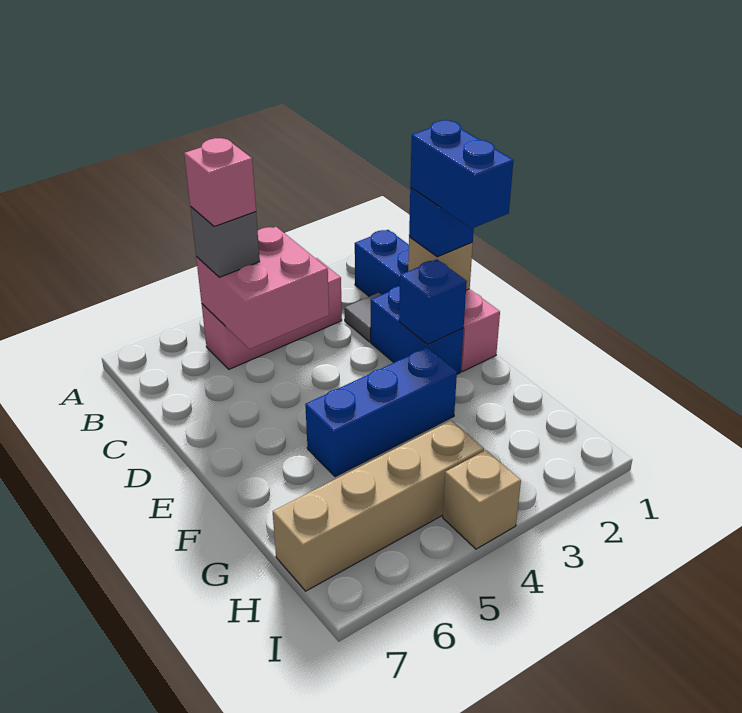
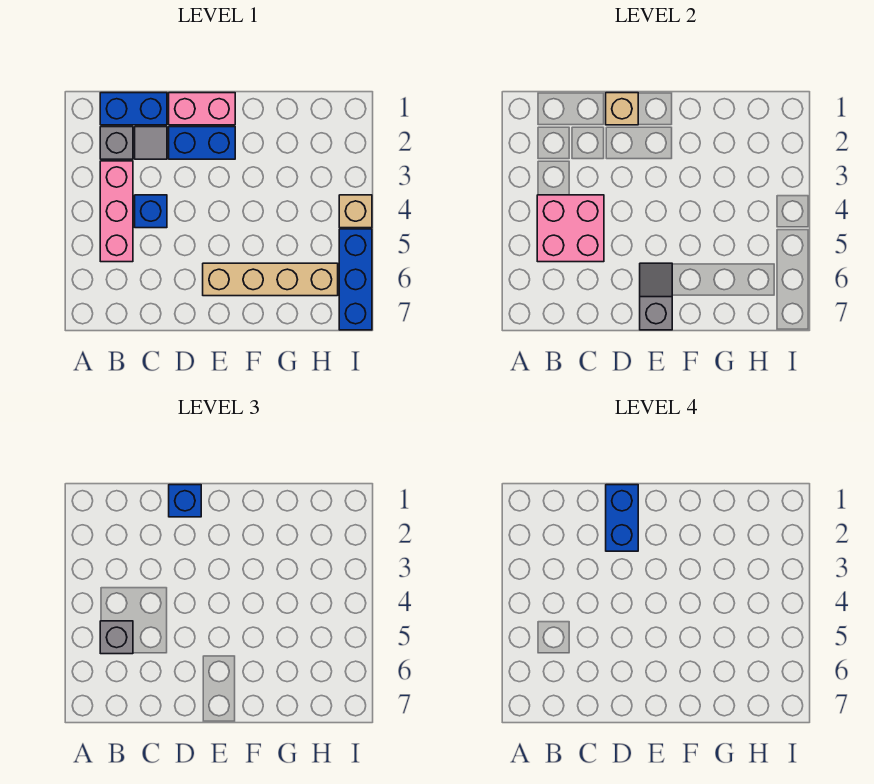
none -> grey brick B2 level 1
pink brick B5 level 4 -> none
blue brick D1:E1 level 4 -> blue brick D1:D2 level 4
blue brick E2 level 2 -> blue brick C4 level 1
none -> grey slope E6:E7 level 2 top 7
blue brick F3:F5 level 1 -> blue brick I5:I7 level 1
tan brick H4:H7 level 1 -> tan brick E6:H6 level 1

